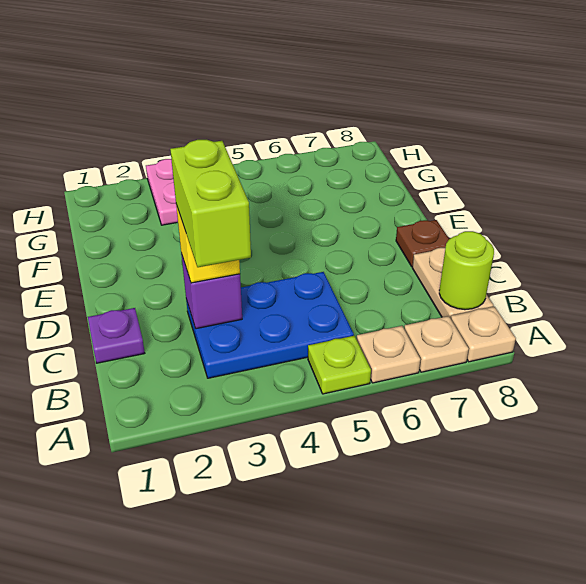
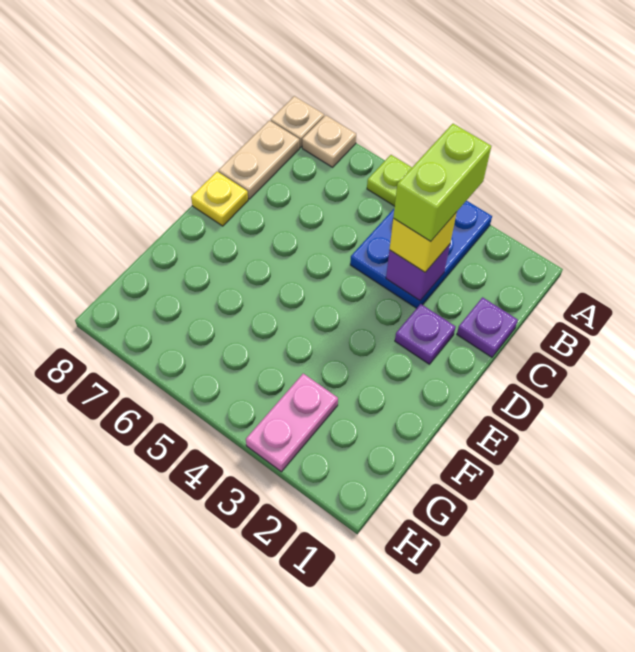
tan plate A6 level 1 -> none
blue plate B3:C5 level 1 -> blue plate A3:C4 level 1
lime round brick B8 level 2 -> none
none -> purple plate D2 level 1
brown plate D8 level 1 -> yellow plate D8 level 1

